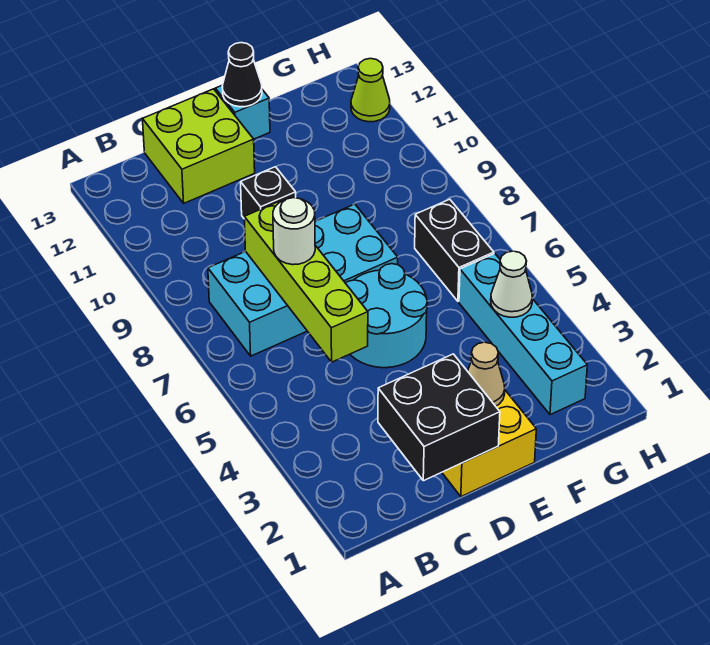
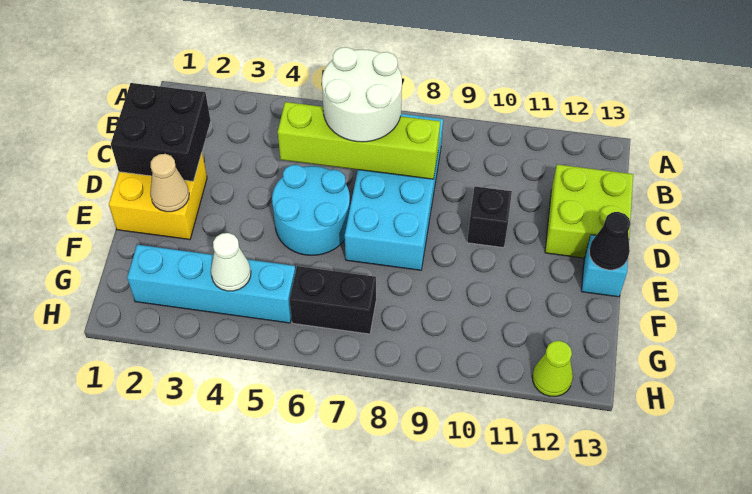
white round brick C7 level 3 -> white round brick B6:C7 level 3

